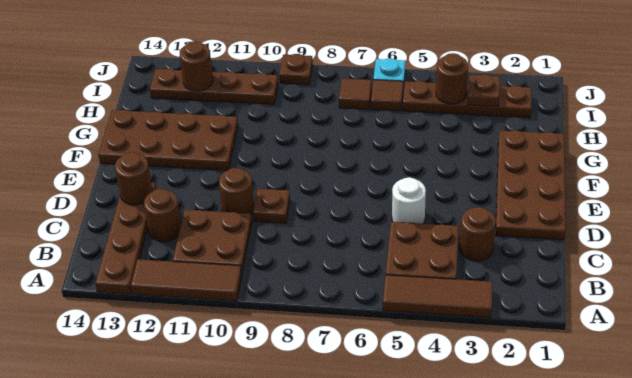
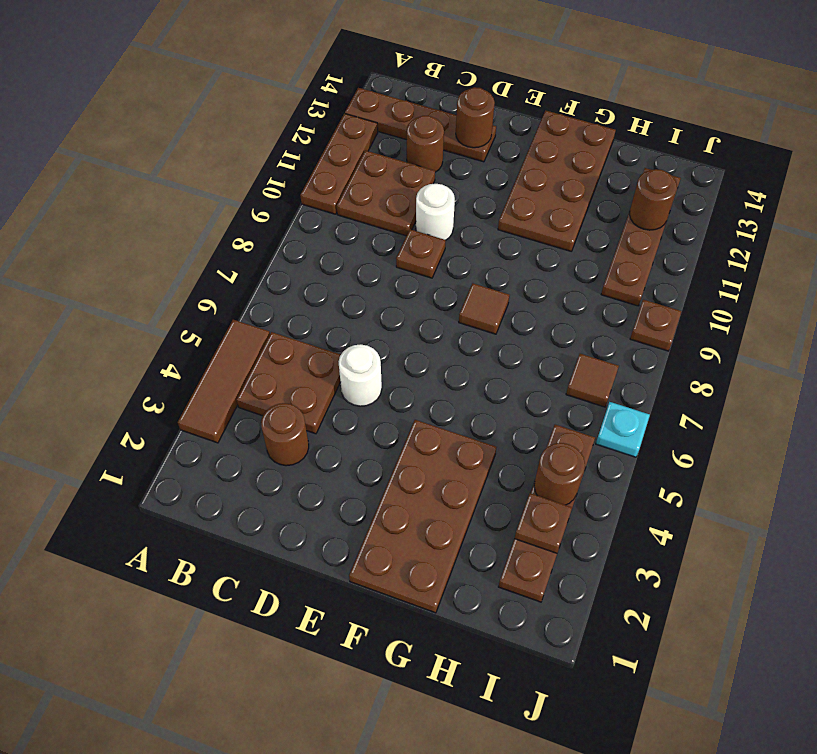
brown tile A10:A12 level 1 -> brown plate A10:A12 level 1
brown plate D1:G2 level 1 -> brown plate F1:G4 level 1
brown round brick D10 level 1 -> white round brick D10 level 1
brown tile I6 level 1 -> brown tile F8 level 1

